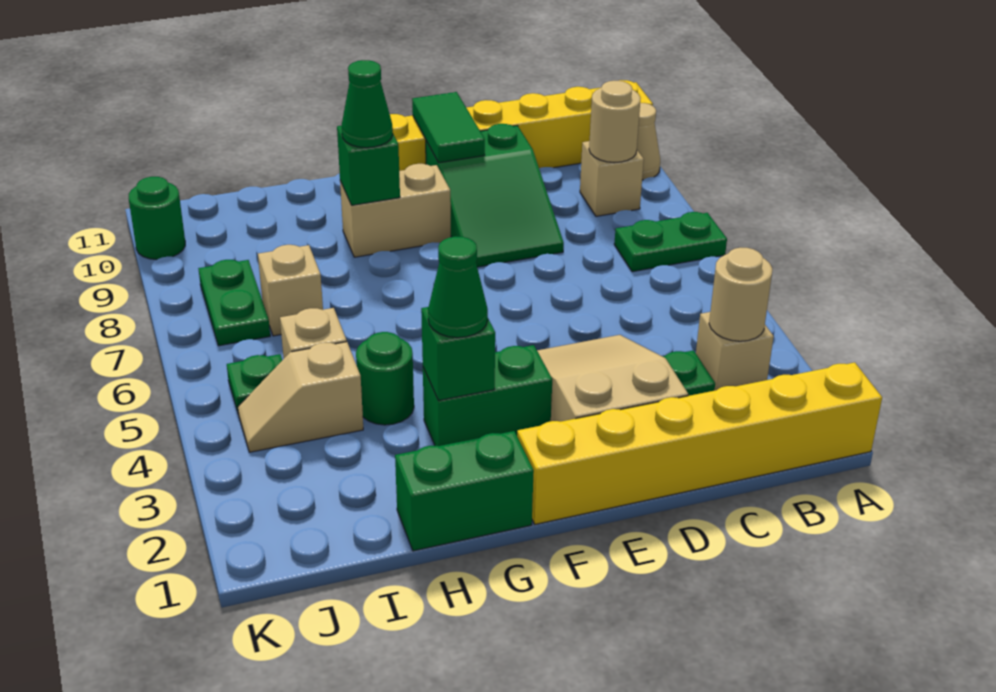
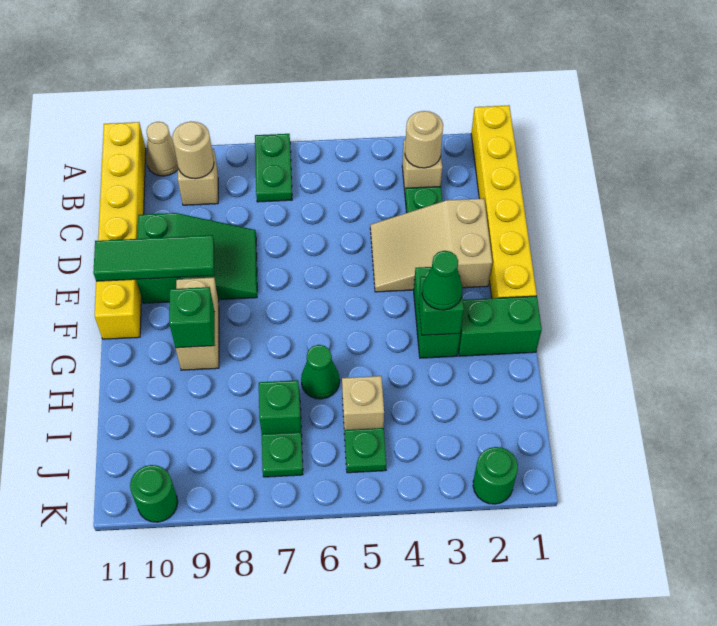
green tile E10:E11 level 2 -> green tile E9:E11 level 2
green brick G1:H1 level 1 -> green brick G1:G2 level 1
green cone G9 level 3 -> green cone H6 level 1
green round brick H4 level 1 -> green round brick K2 level 1
tan slope I4:J4 level 1 top I -> none
tan brick I7 level 1 -> green brick I7 level 1
green plate J7:J8 level 1 -> green plate J7 level 1

